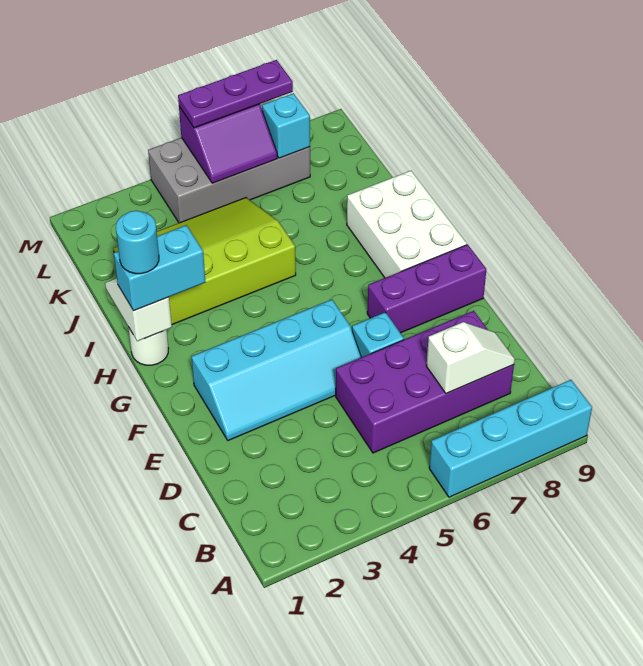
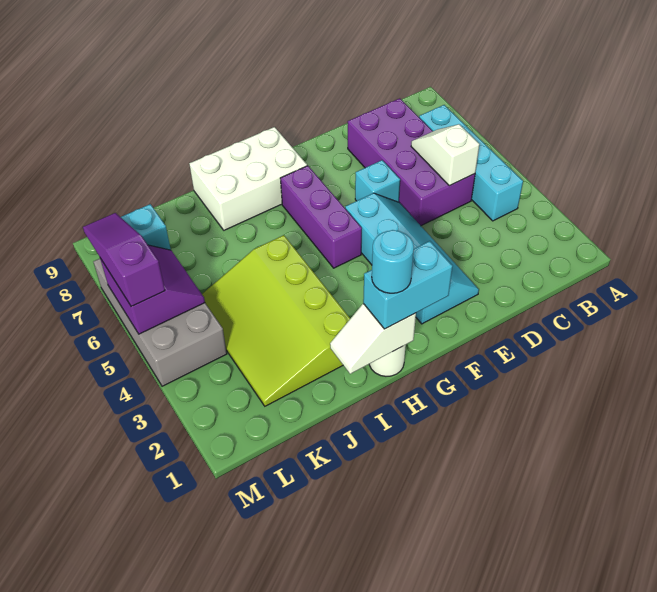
cyan brick A6:A9 level 1 -> cyan brick B4:B7 level 1
white slope C7:C8 level 2 top 7 -> white slope C5:C6 level 2 top 5
purple brick F7:F9 level 1 -> purple brick G5:G7 level 1
cyan brick H1:H2 level 3 -> cyan brick G1:H1 level 3
purple plate M5:M7 level 3 -> purple slope M5:M7 level 3 top 5

